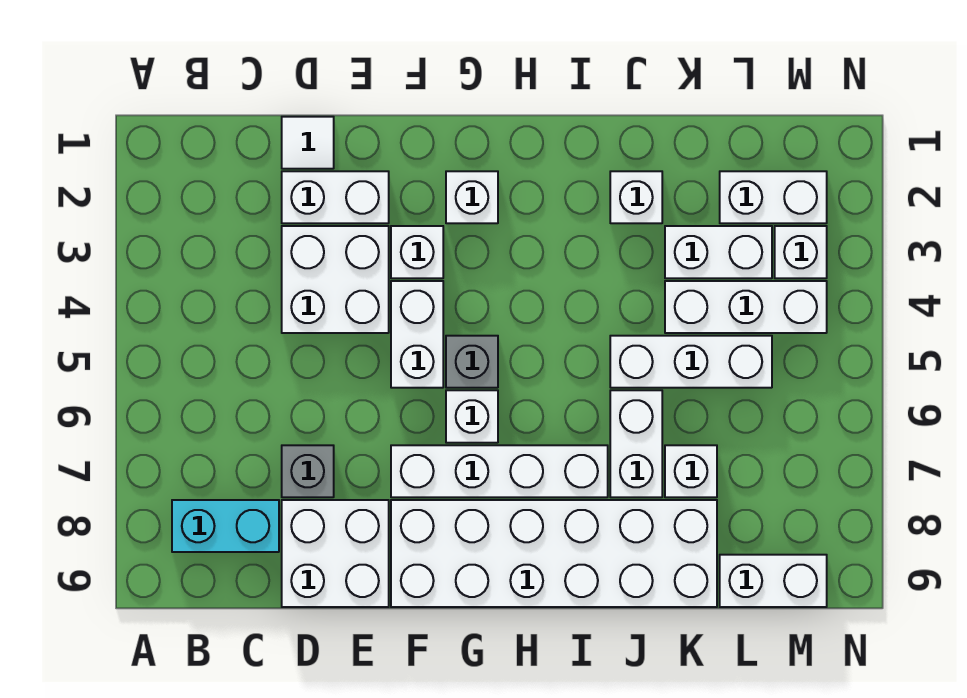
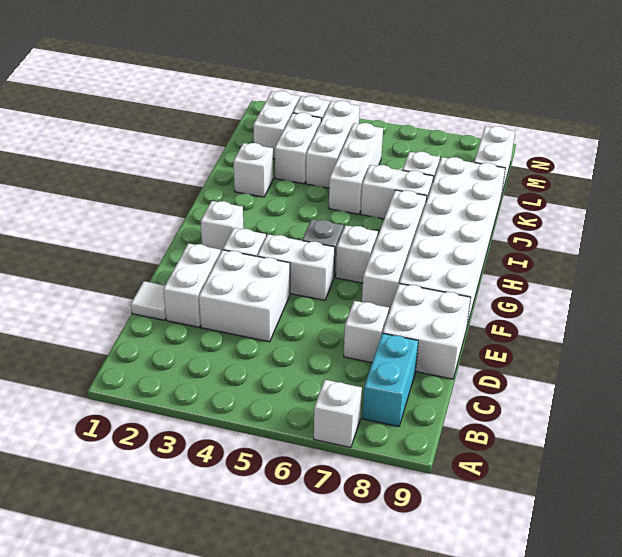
none -> white brick A7 level 1
grey brick D7 level 1 -> white brick D7 level 1

